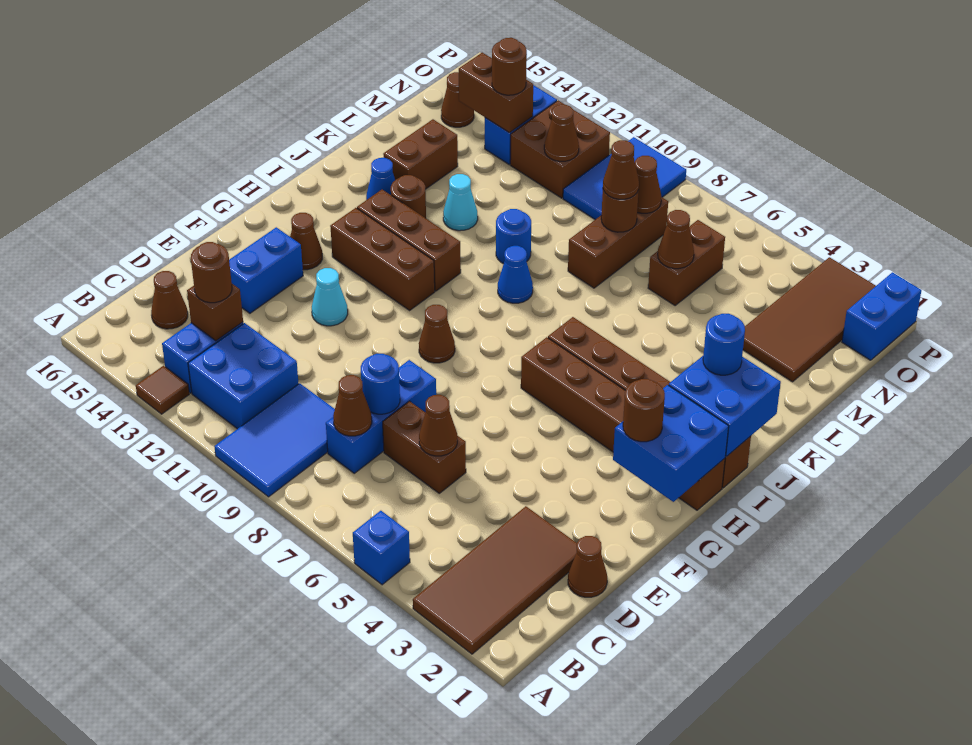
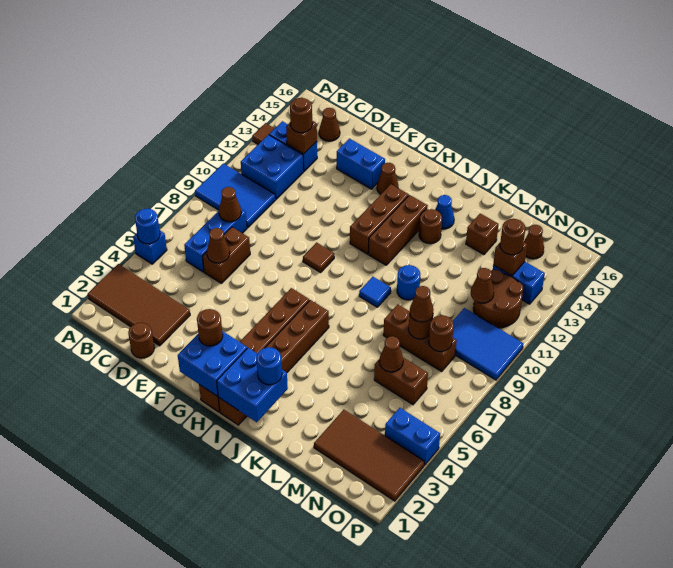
blue brick C8:E8 level 1 -> blue brick C6:C8 level 1
brown cone D1 level 1 -> brown round brick D1 level 1
blue round brick D8 level 2 -> blue round brick A5 level 2
cyan cone F12 level 1 -> none
brown cone G9 level 1 -> brown tile G9 level 1
blue cone J9 level 1 -> blue tile J9 level 1
cyan cone K12 level 1 -> none
brown brick K14:L14 level 1 -> brown brick L14 level 1
brown cone N8 level 2 -> brown round brick N8 level 2
brown brick N11:O12 level 1 -> brown round brick N11:O12 level 1
brown brick N13:N14 level 2 -> brown brick N13 level 2
blue brick O1:P1 level 1 -> blue brick O4:P4 level 1

